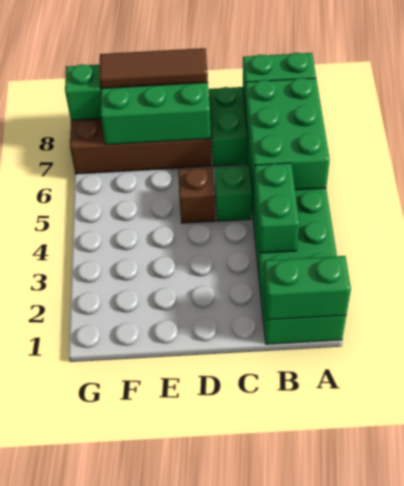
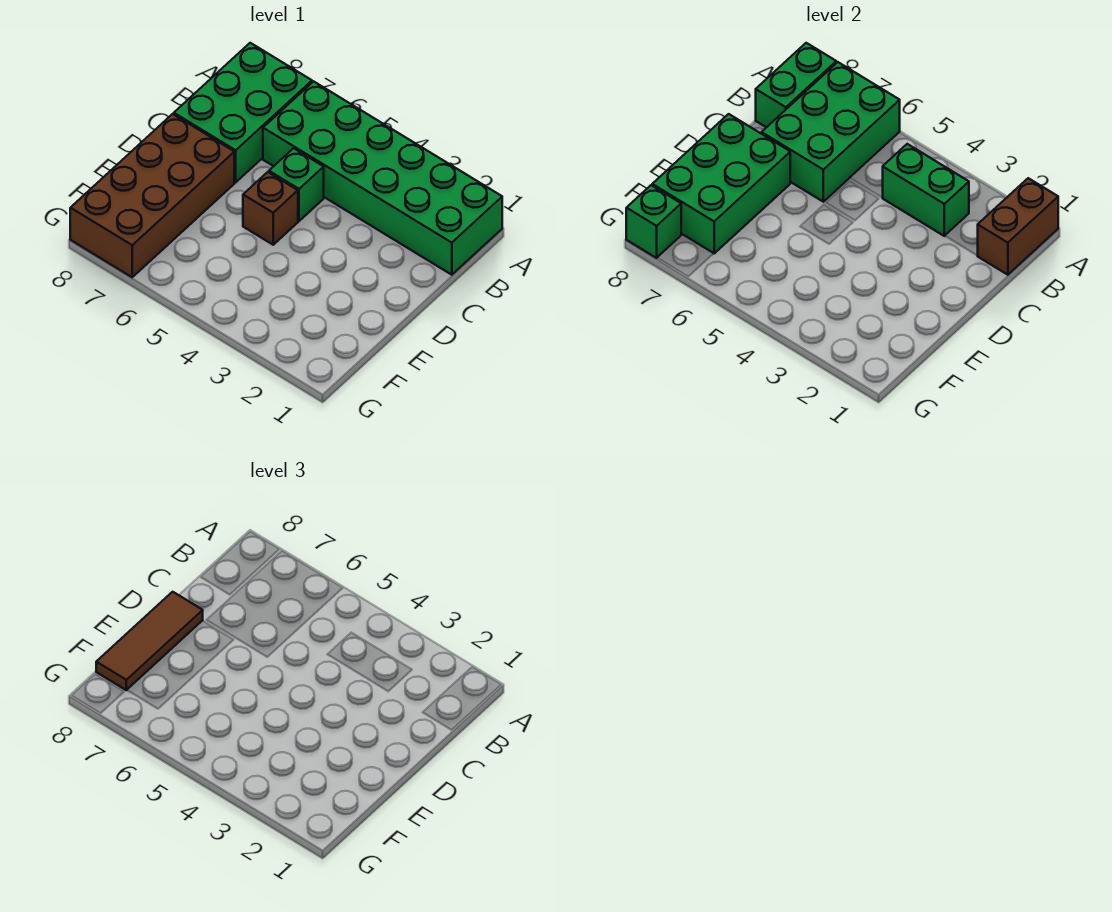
green brick A1:B1 level 2 -> brown brick A1:B1 level 2
green brick A5:B7 level 2 -> green brick A6:C7 level 2

